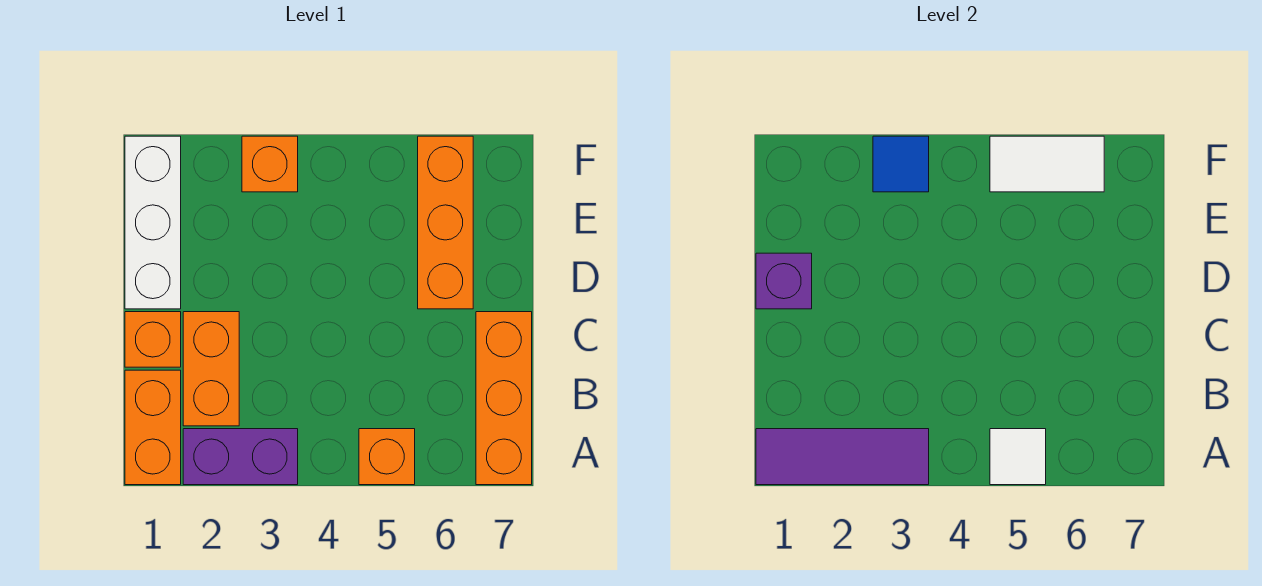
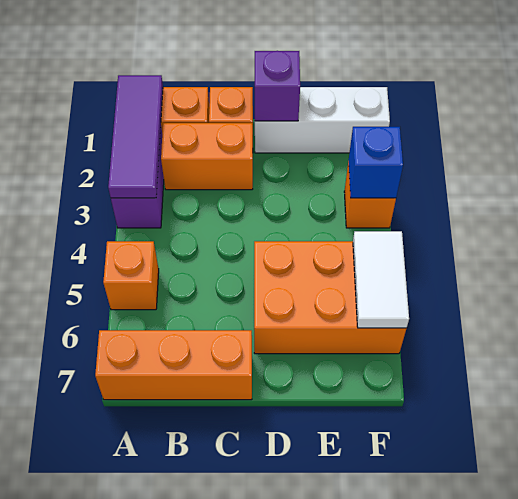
white tile A5 level 2 -> none
orange brick D6:F6 level 1 -> orange brick D5:F6 level 1
blue tile F3 level 2 -> blue brick F3 level 2

